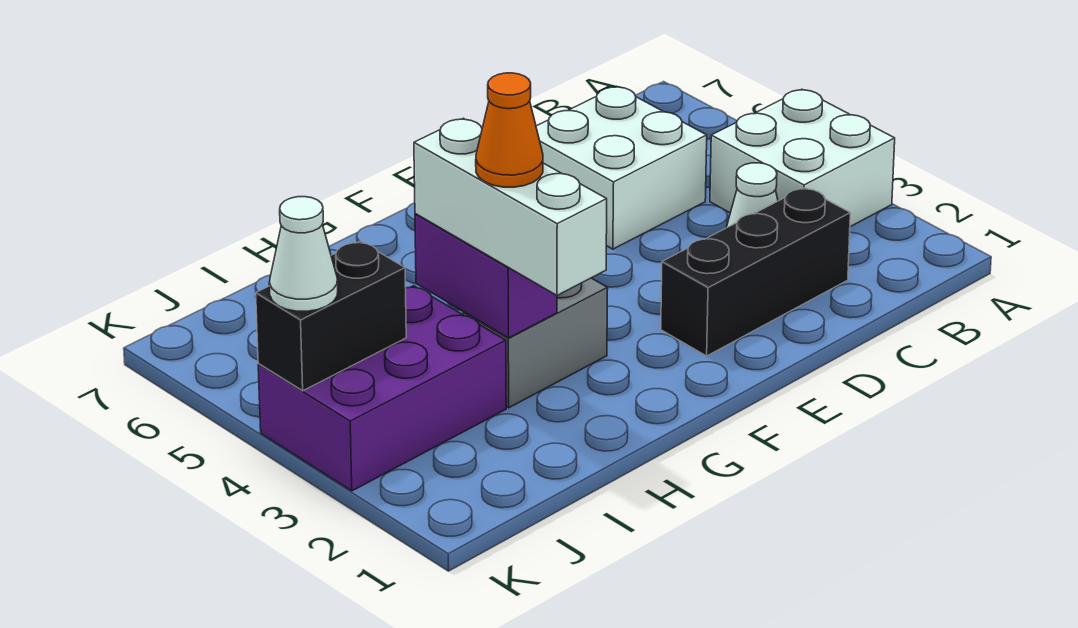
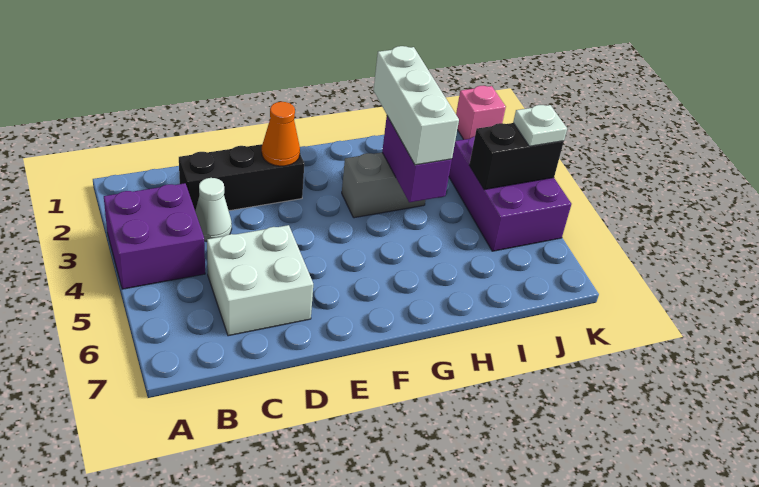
white brick A3:B4 level 1 -> purple brick A3:B4 level 1
orange cone H3 level 4 -> orange cone E2 level 2
purple brick I3:K4 level 1 -> purple brick J3:K5 level 1
none -> pink brick K1 level 1
white cone K4 level 3 -> white plate K4 level 3

